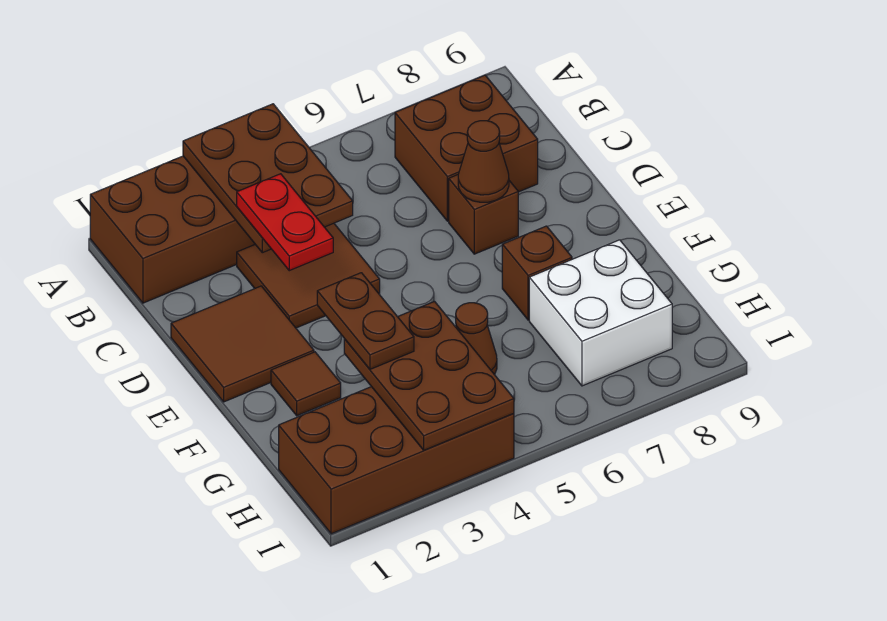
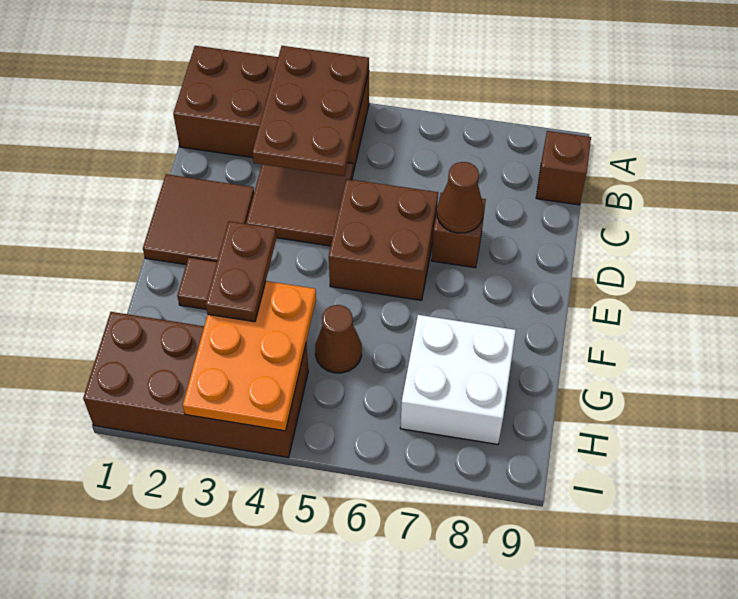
brown brick B7:C8 level 1 -> brown brick D5:E6 level 1
red plate C3:D3 level 3 -> none
brown brick F7 level 1 -> brown brick B9 level 1
brown plate G3:I4 level 2 -> orange plate G3:I4 level 2

